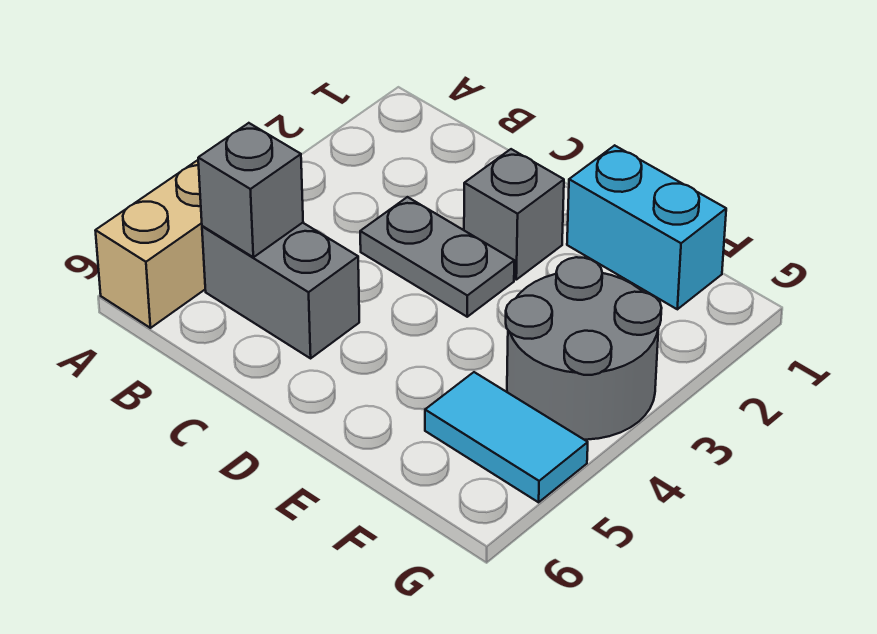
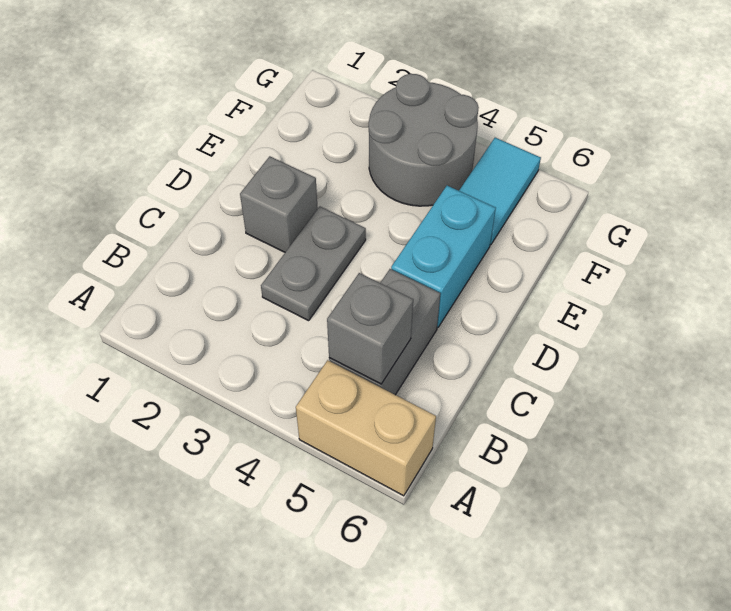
cyan brick E1:F1 level 1 -> cyan brick D5:E5 level 1

